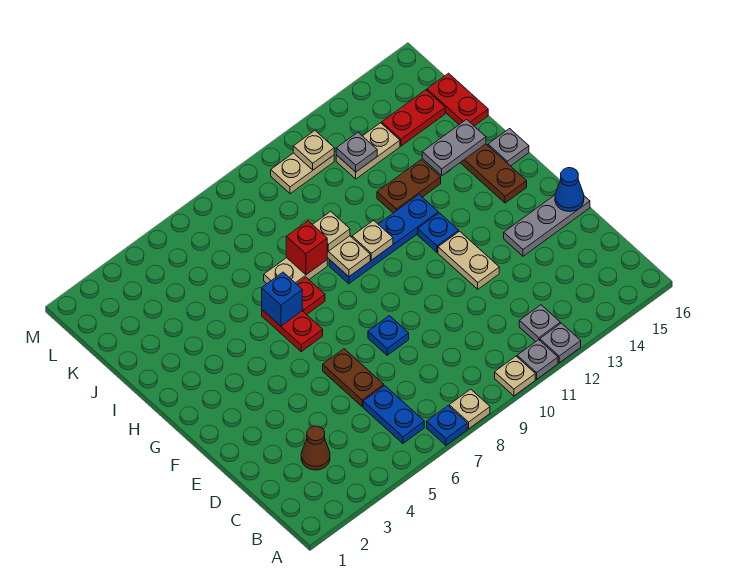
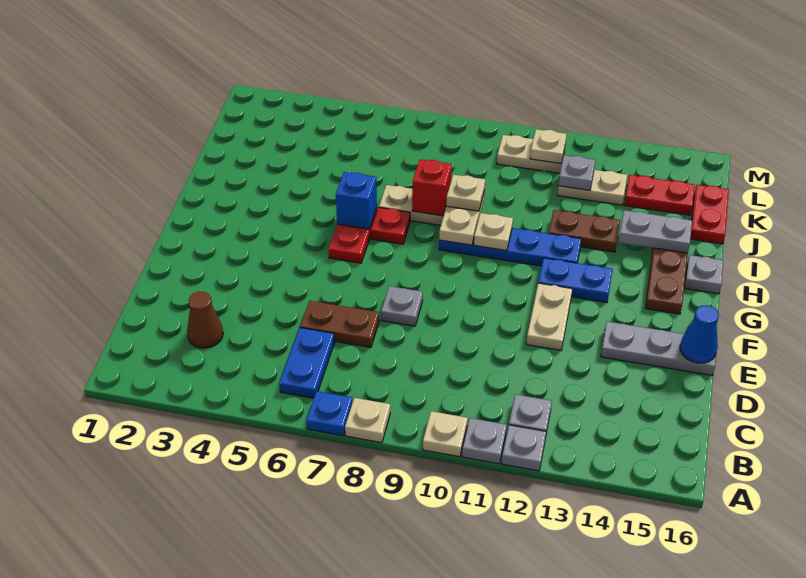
brown plate D6:E6 level 1 -> brown plate D6:D7 level 1
blue plate E8 level 1 -> grey plate E8 level 1
blue plate G12 level 1 -> blue plate G12:G13 level 1

